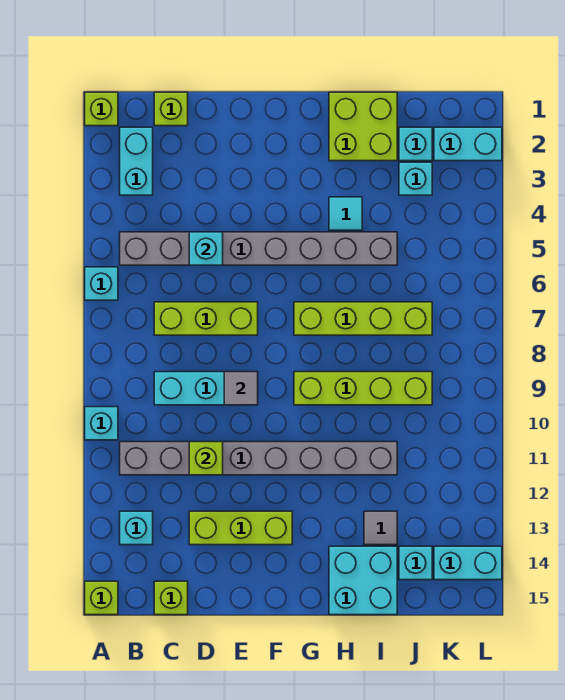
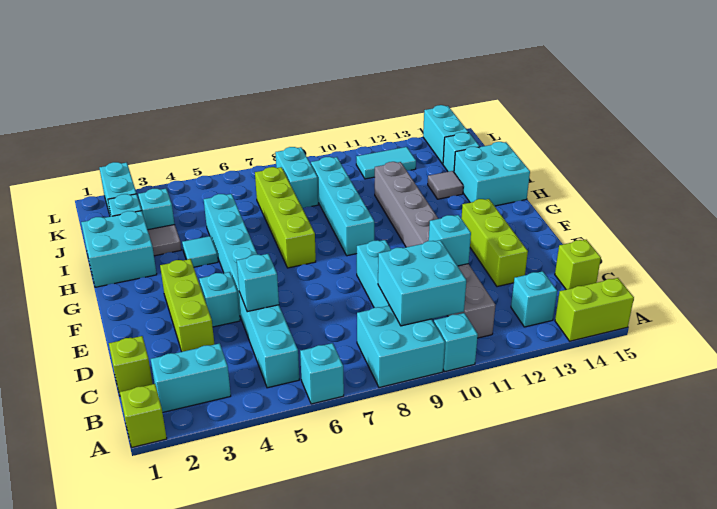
none -> cyan brick A8:B9 level 1
lime brick A15 level 1 -> lime brick A14:A15 level 1
grey brick B5:I5 level 1 -> cyan brick B5:I5 level 1
none -> cyan brick B9:C10 level 2
lime brick C7:E7 level 1 -> lime brick D3:F3 level 1
lime brick D11 level 2 -> cyan brick D11 level 2
none -> cyan brick E4 level 1
grey tile E9 level 2 -> grey tile I3 level 1
lime brick G9:J9 level 1 -> cyan brick G9:J9 level 1
lime brick H1:I2 level 1 -> cyan brick H1:I2 level 1
none -> cyan brick J8:K8 level 1
none -> cyan tile K11:K12 level 1

